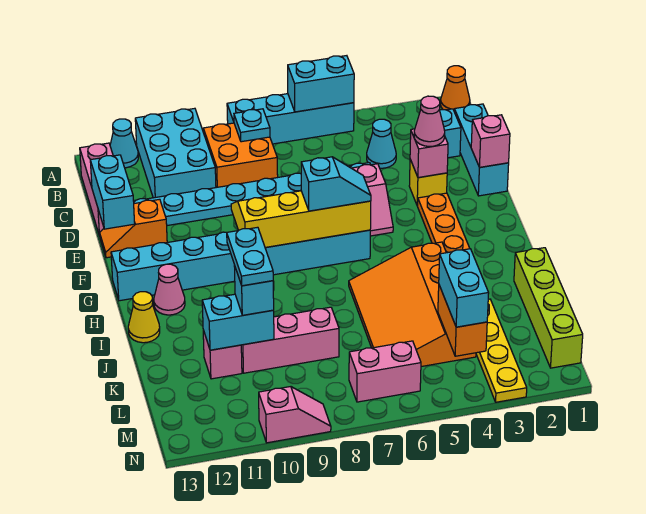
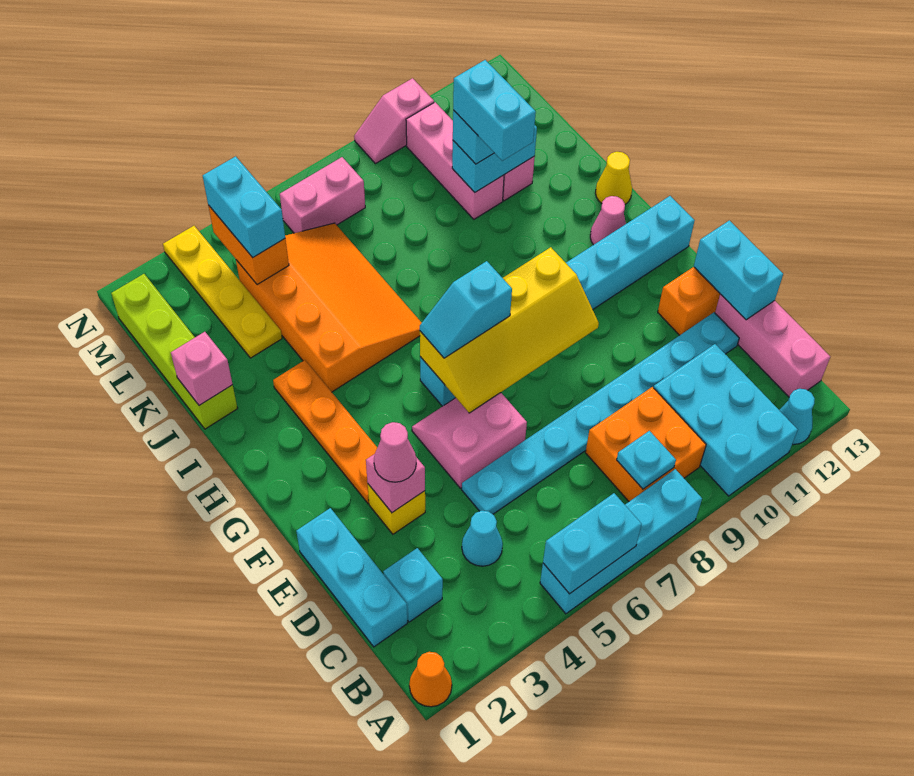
pink brick E1 level 2 -> pink brick J1 level 2
cyan plate J10:K10 level 4 -> cyan brick J10:K10 level 4
pink brick K8:K10 level 1 -> pink brick K10:M10 level 1

